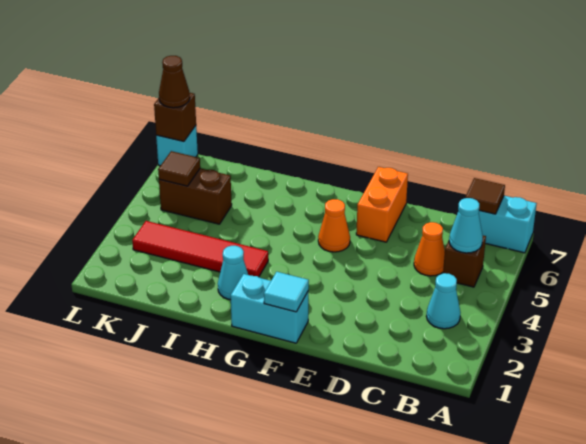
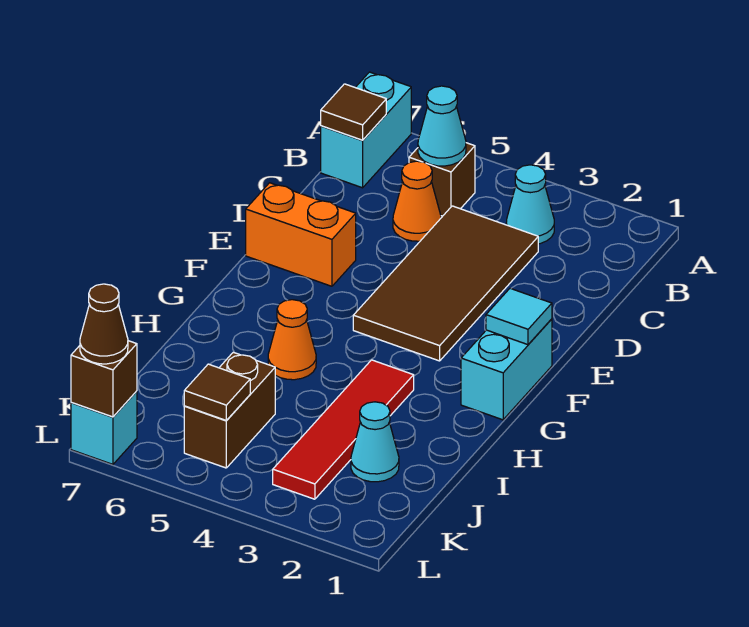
none -> brown tile C3:F4 level 1
orange cone F5 level 1 -> orange cone H5 level 1
cyan cone H2 level 1 -> cyan cone J2 level 1

